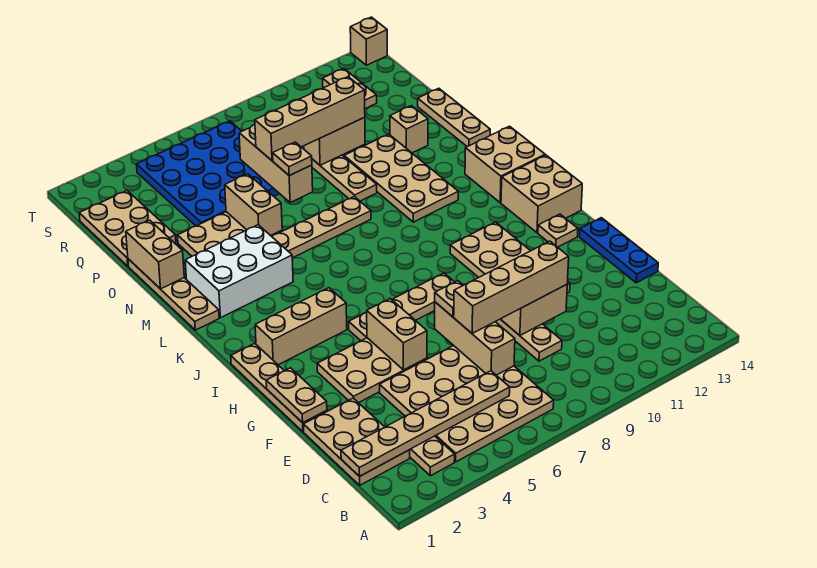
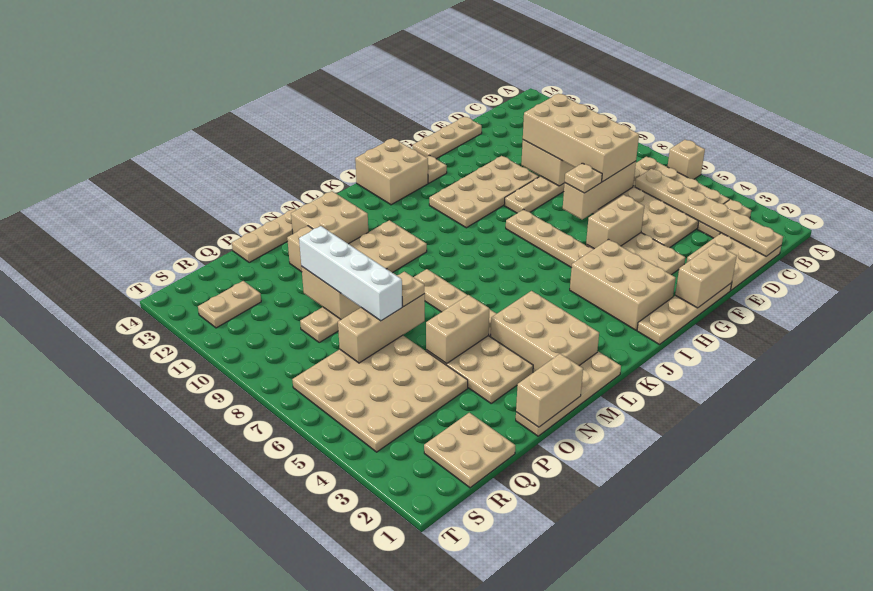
tan brick E7:E10 level 3 -> tan brick D7:E10 level 3
blue plate E14:G14 level 1 -> tan plate E14:G14 level 1
tan plate F1:G1 level 2 -> tan brick F1:G1 level 2
tan brick I2:I4 level 1 -> tan brick H2:I4 level 1
tan brick K13:L14 level 1 -> tan brick M12:N13 level 1
white brick L2:M4 level 1 -> tan brick L2:M4 level 1
tan plate P1:R2 level 1 -> tan plate Q1:R2 level 1
blue plate P4:S7 level 1 -> tan plate P4:S7 level 1
tan brick P7:P10 level 3 -> white brick P7:P10 level 3
tan brick T14 level 1 -> tan brick A6 level 1

